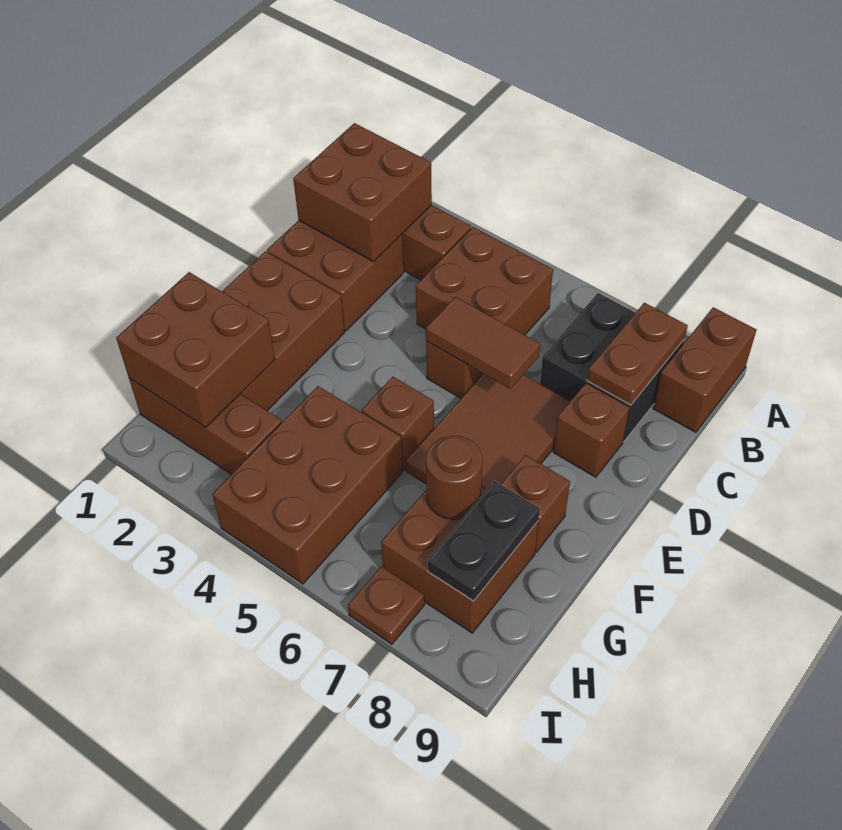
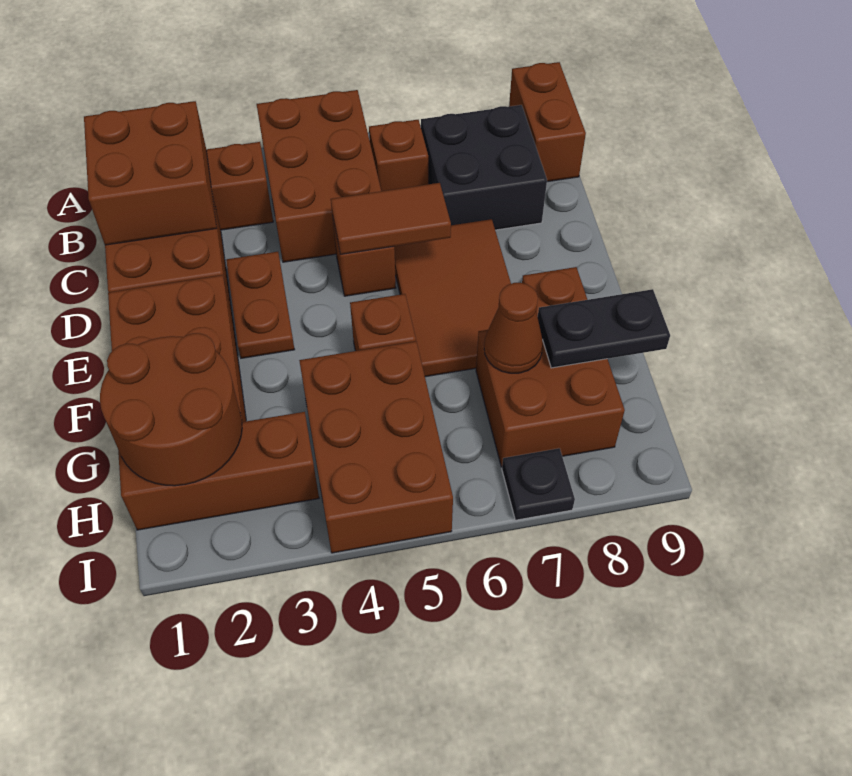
brown brick B4:C5 level 1 -> brown brick A4:C5 level 1
brown plate B8:C8 level 2 -> brown plate D3:E3 level 1
brown brick D8 level 1 -> brown brick B6 level 1
brown brick G1:H2 level 2 -> brown round brick G1:H2 level 2
brown round brick G7 level 2 -> brown cone G7 level 2
black plate G8:H8 level 2 -> black plate G8:G9 level 2
brown plate I7 level 1 -> black plate I7 level 1

